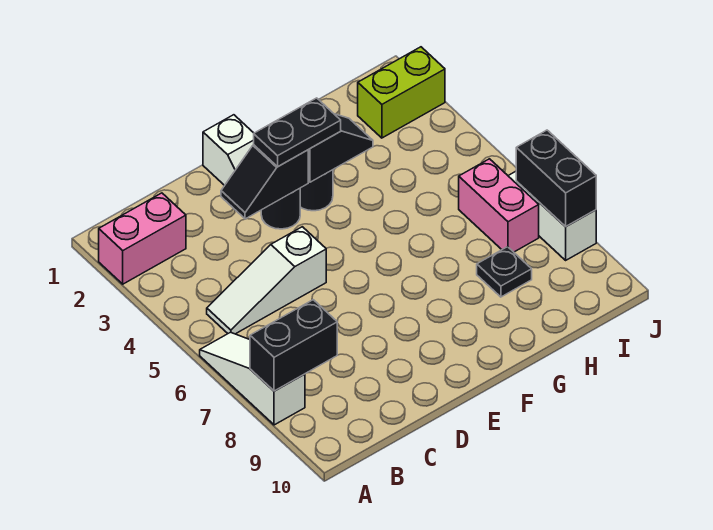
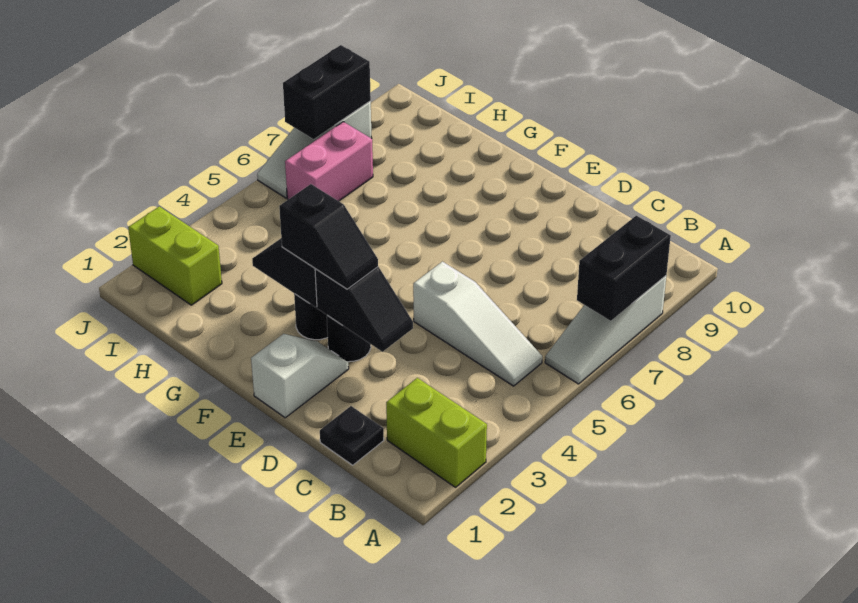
pink brick A2:B2 level 1 -> lime brick A2:B2 level 1
black brick A8:B8 level 2 -> black brick A7:A8 level 2
black plate E3:F3 level 3 -> black slope E3:F3 level 3 top F
black plate H8 level 1 -> black plate C1 level 1

